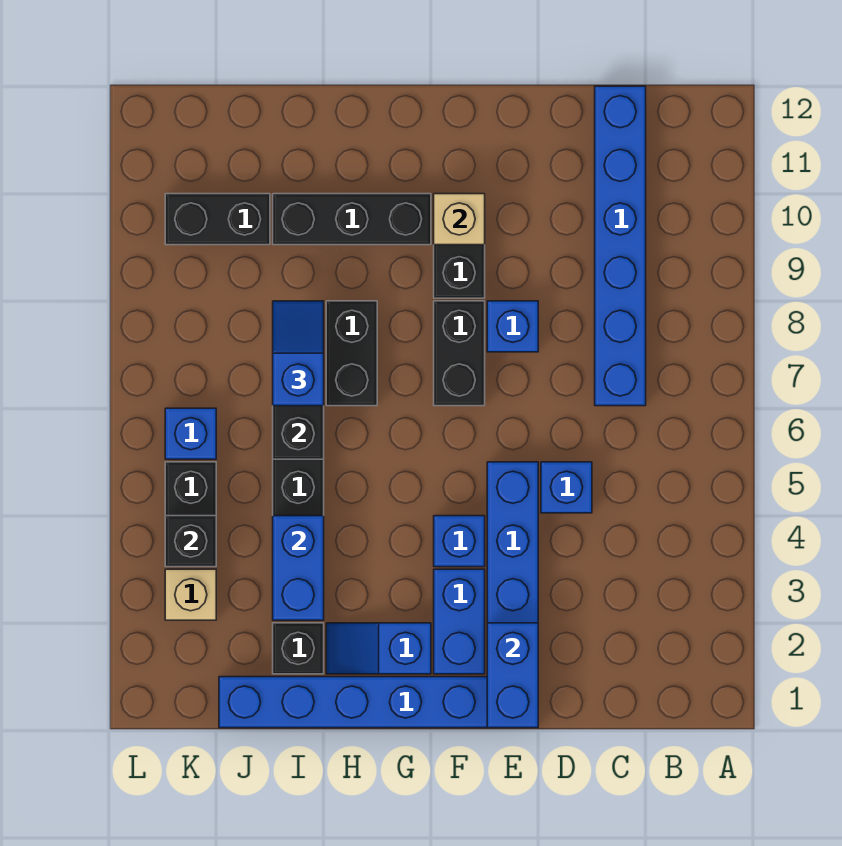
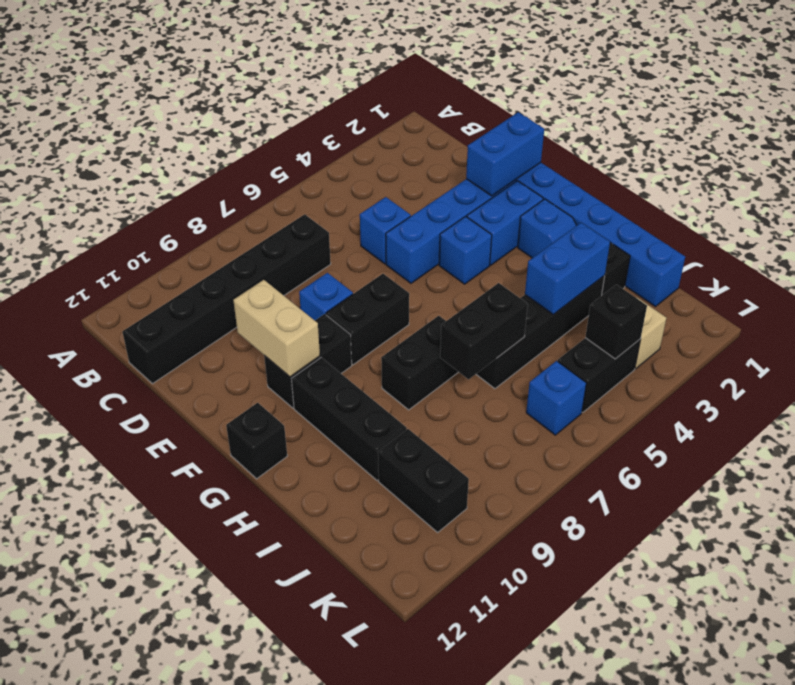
blue brick C7:C12 level 1 -> black brick C7:C12 level 1
tan brick F10 level 2 -> tan brick E10:F10 level 2
none -> black brick G12 level 1
blue slope I7:I8 level 3 top 7 -> none

